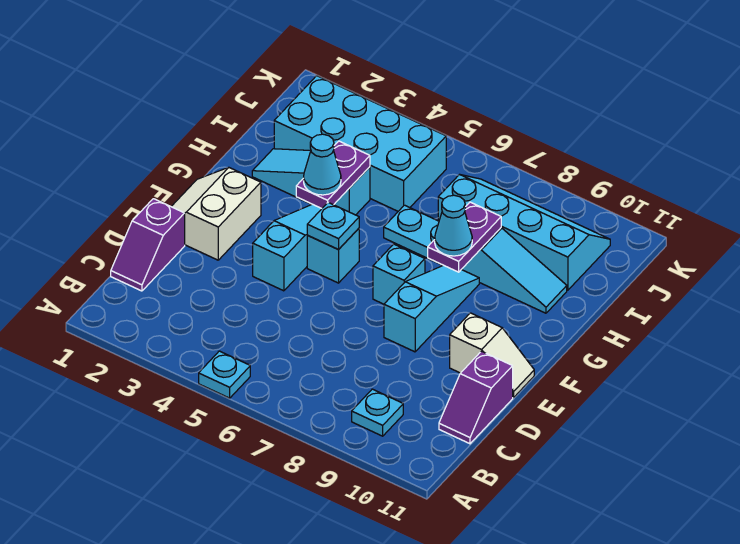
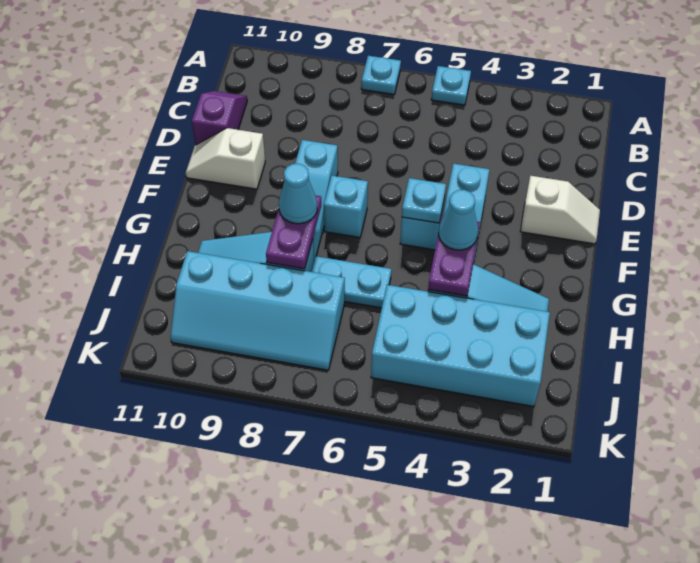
cyan plate B9 level 1 -> cyan plate A7 level 1
purple slope C1:D1 level 1 top D -> none
white slope E1:F2 level 1 top 2 -> white slope E1:E2 level 1 top 2

